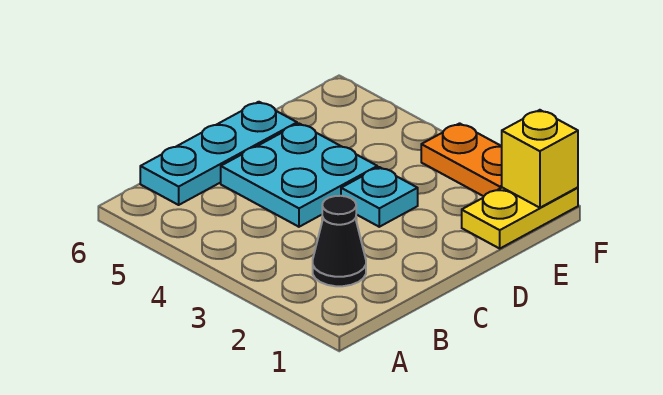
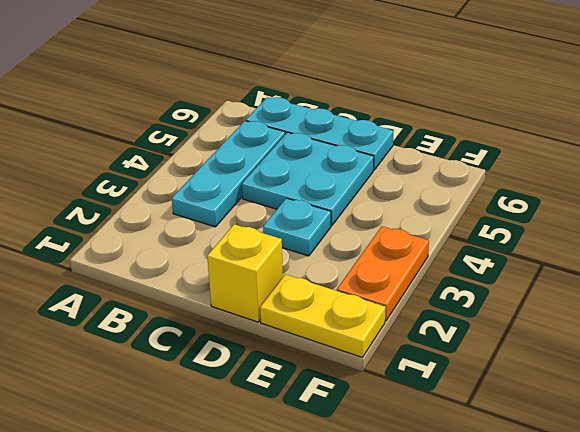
black cone B2 level 1 -> none
none -> cyan plate B3:B5 level 1
yellow brick F1 level 2 -> yellow brick D1 level 1

